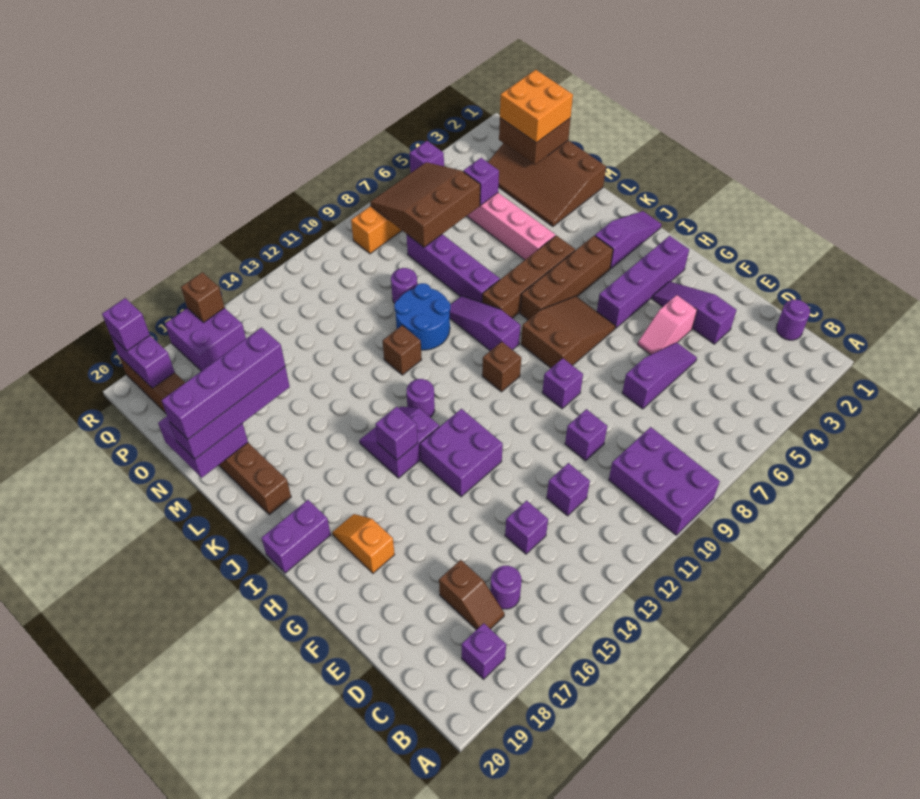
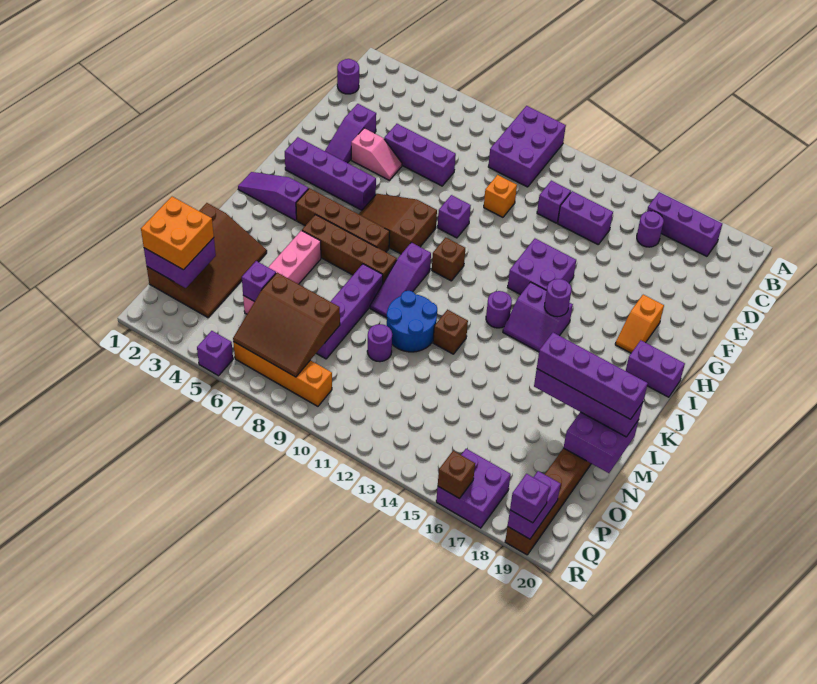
purple brick B18 level 1 -> purple brick B16:B18 level 1
brown slope C17:D17 level 1 top D -> none
purple brick D14 level 1 -> purple brick D13:D14 level 1
purple slope E5:E7 level 1 top 7 -> purple brick E5:E7 level 1
purple brick E10 level 1 -> orange brick E10 level 1
purple brick I15 level 2 -> purple round brick I15 level 2
brown brick O1:P2 level 2 -> purple brick O1:P2 level 2

